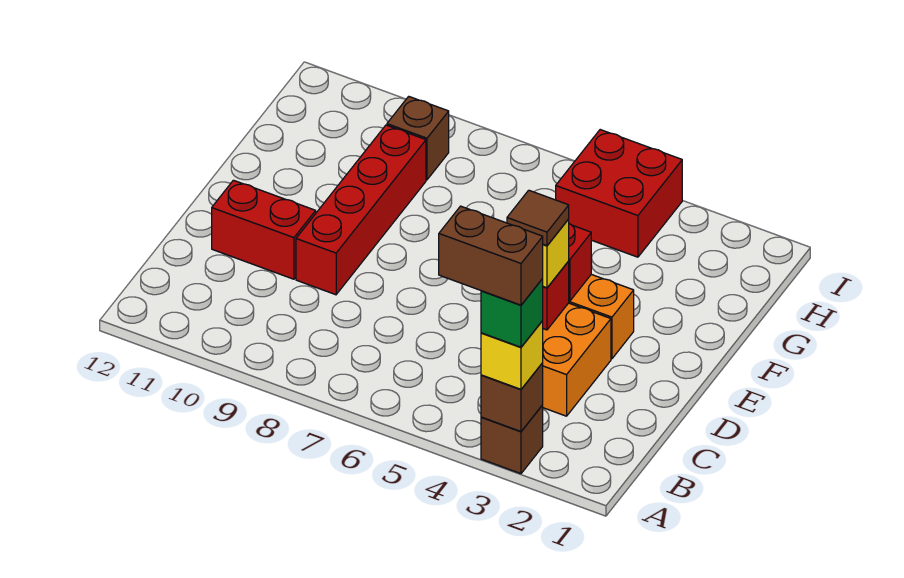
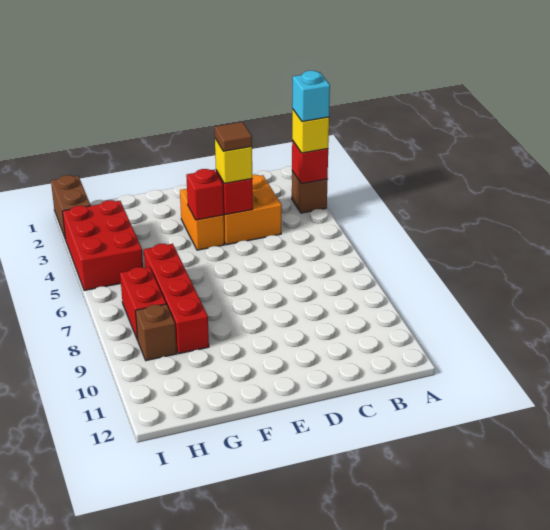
brown brick A3 level 2 -> red brick A3 level 2
green brick A3 level 4 -> cyan brick A3 level 4
brown brick A3:A4 level 5 -> brown brick I1:I2 level 1
red brick D9:G9 level 1 -> red brick G6:G9 level 1
red brick D10:D11 level 1 -> red brick H7:H8 level 1
red brick H4:I5 level 1 -> red brick H3:I5 level 1

